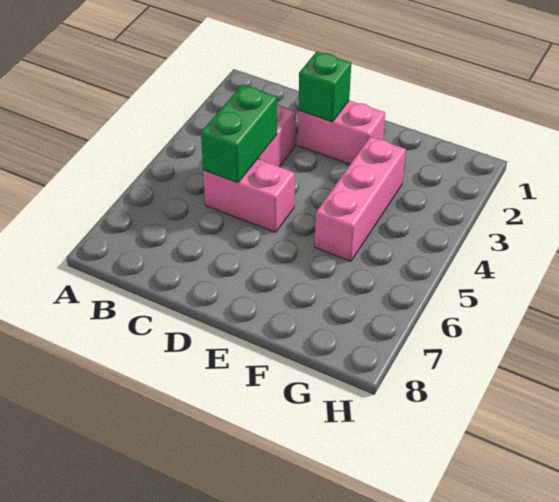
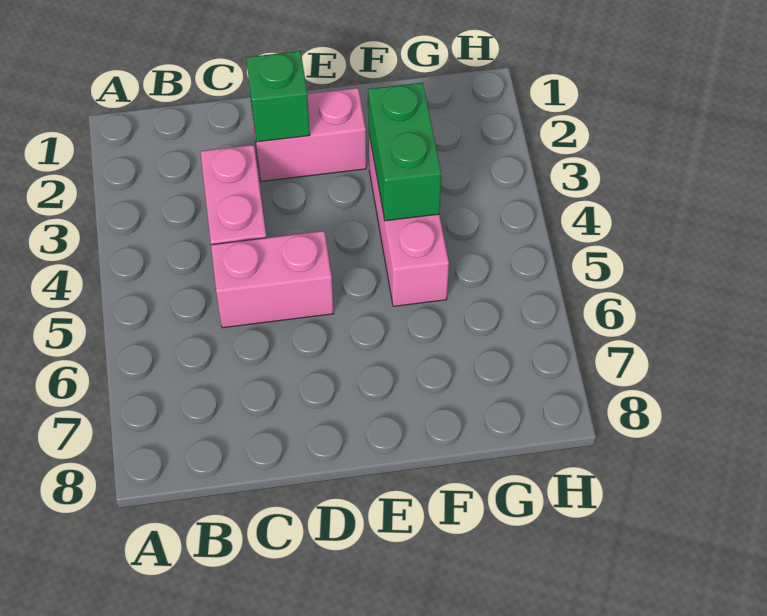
green brick C4:C5 level 2 -> green brick F3:F4 level 2

